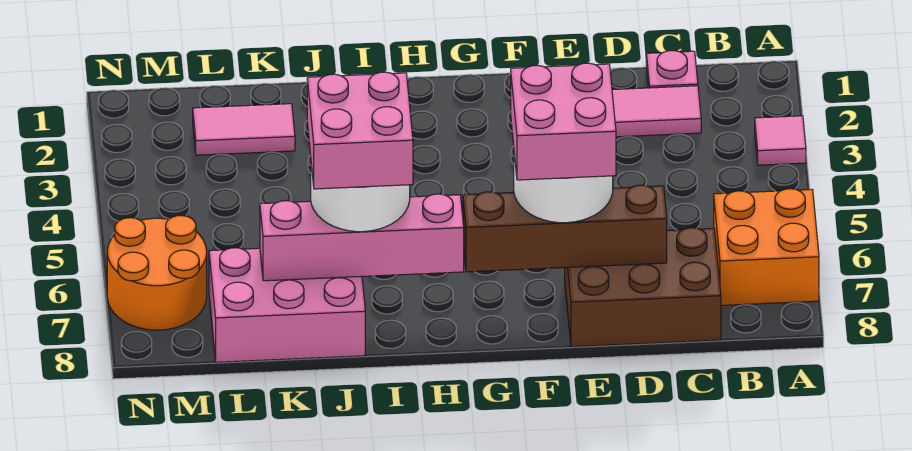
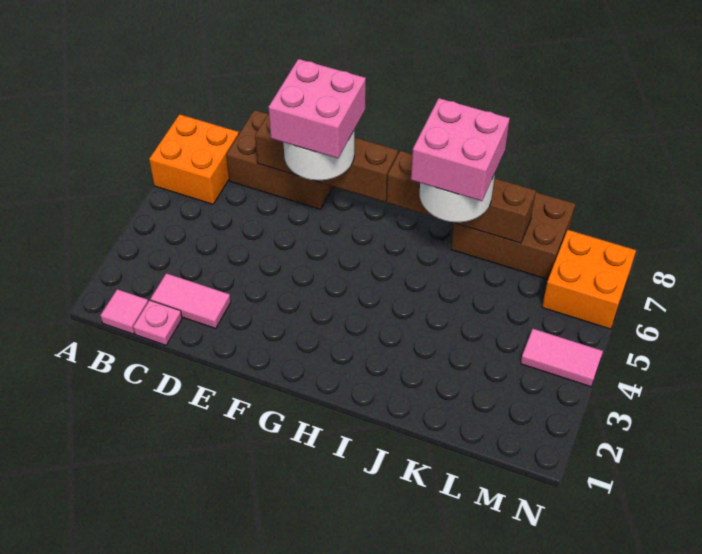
pink tile A3 level 1 -> pink tile B1 level 1
pink brick H7:K7 level 2 -> brown brick H7:K7 level 2
pink brick J7:L8 level 1 -> brown brick J7:L8 level 1
pink tile K2:L2 level 1 -> pink tile M4:N4 level 1
orange round brick M6:N7 level 1 -> orange brick M6:N7 level 1

